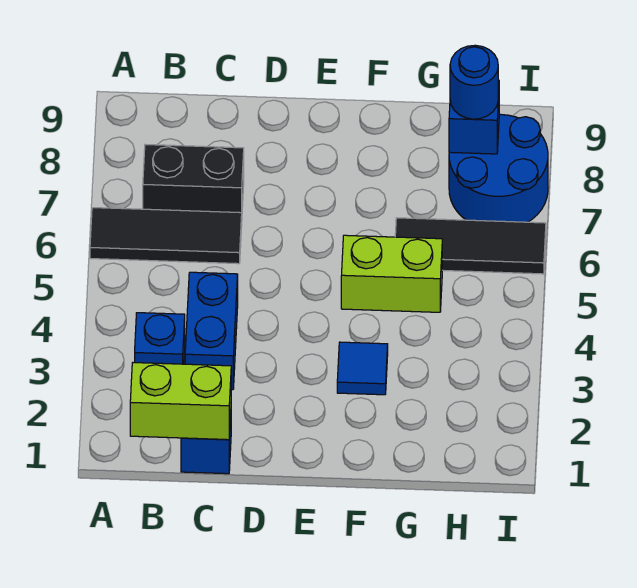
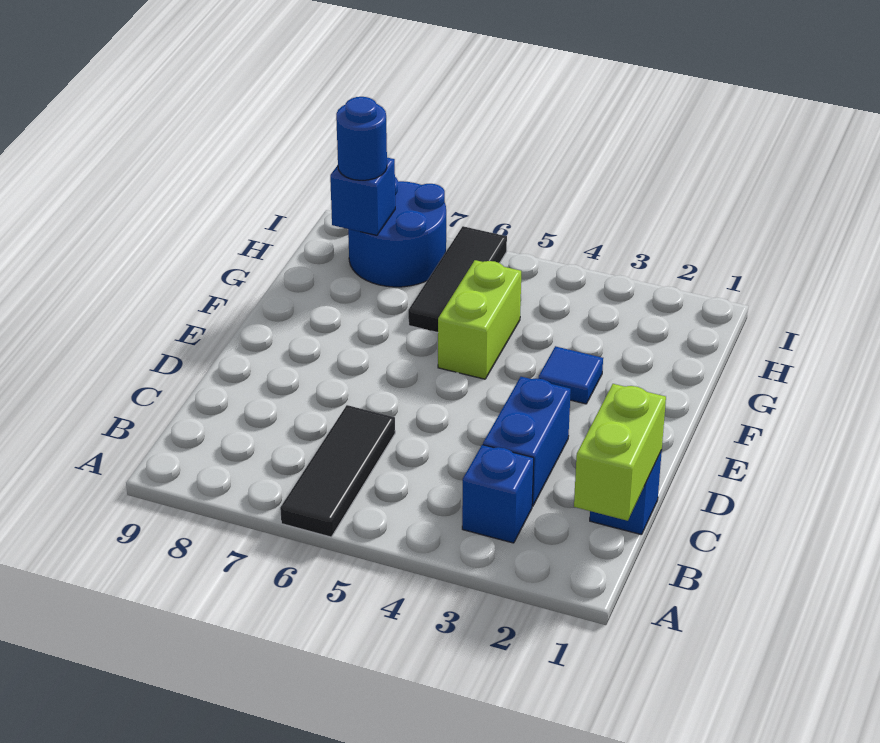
black brick B7:C7 level 1 -> none
blue brick C3:C4 level 1 -> blue brick C3:D3 level 1

